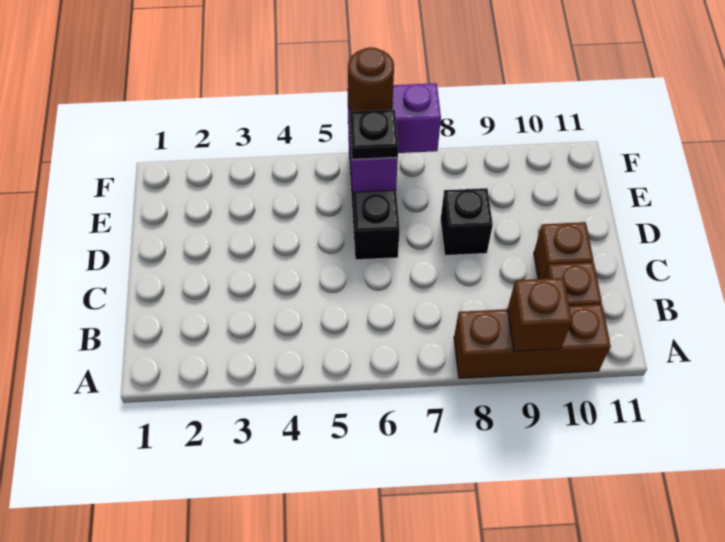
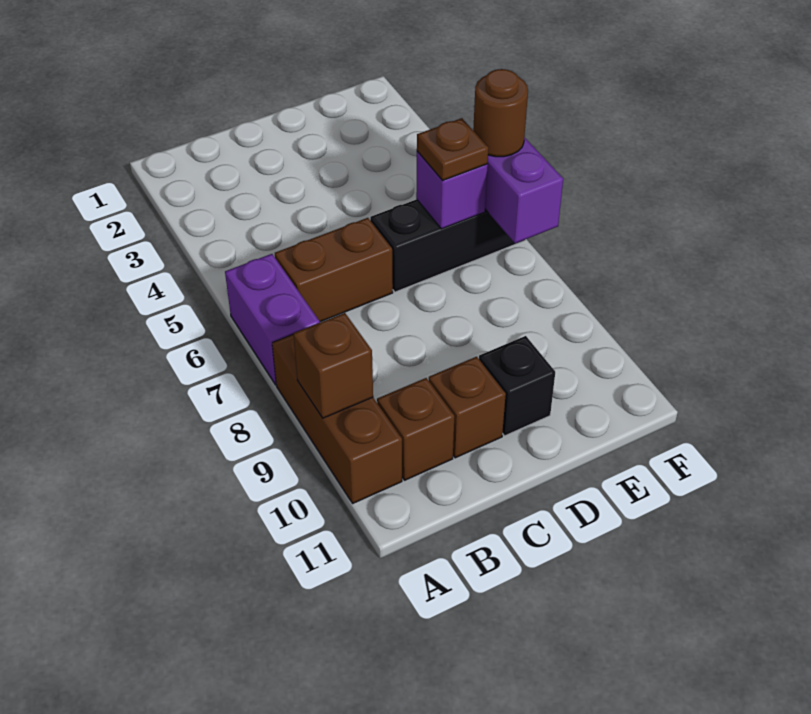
none -> purple brick A6:A7 level 1
none -> brown brick B6:C6 level 1
black brick D8 level 1 -> black brick D10 level 1
black plate E6 level 3 -> brown plate E6 level 3

